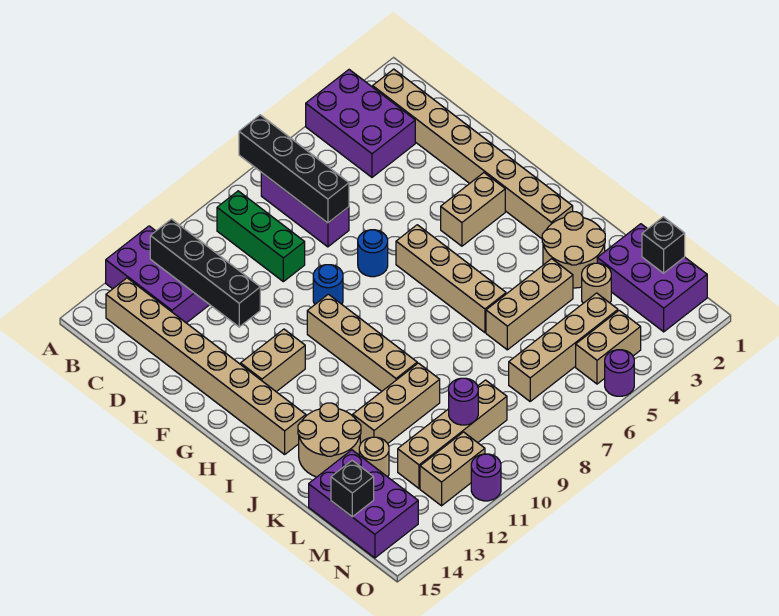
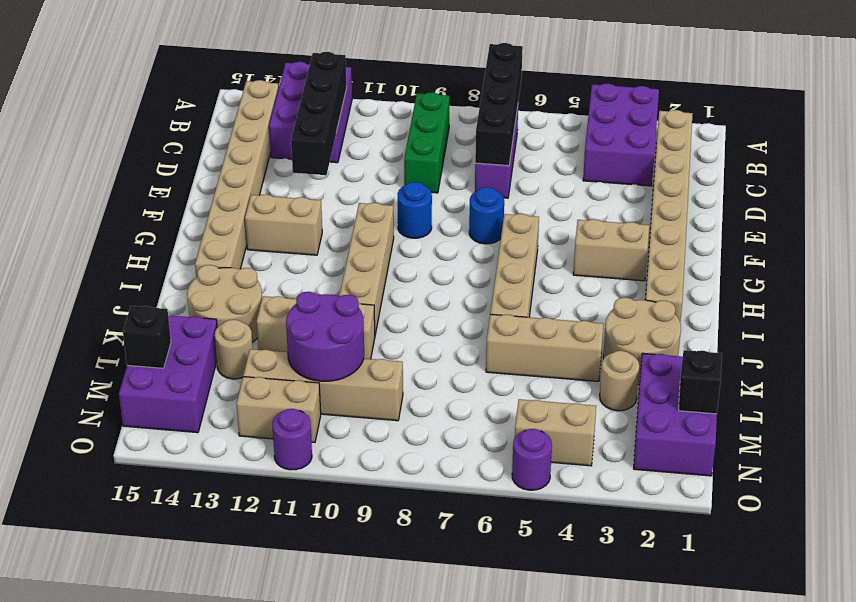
tan brick M4:M7 level 1 -> none
purple round brick M10 level 2 -> purple round brick L10:M11 level 2

